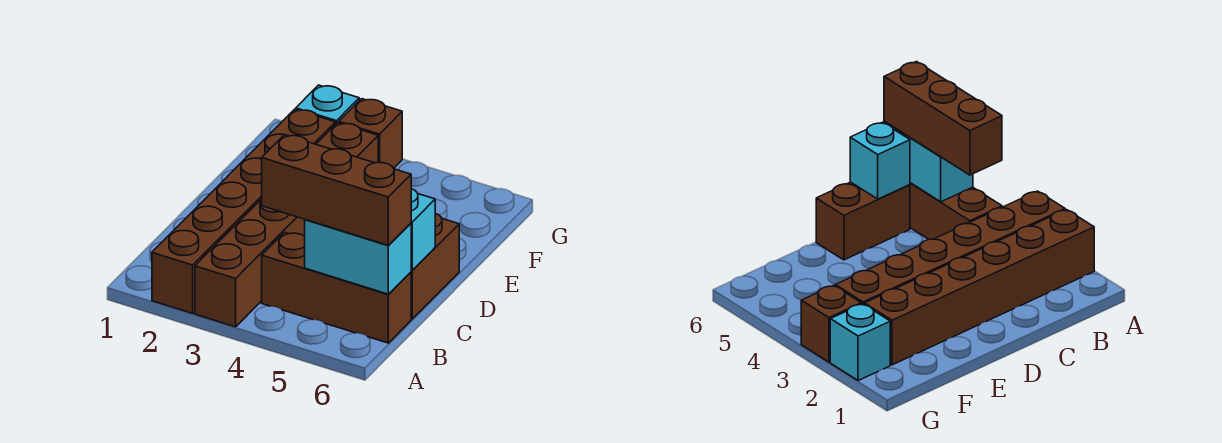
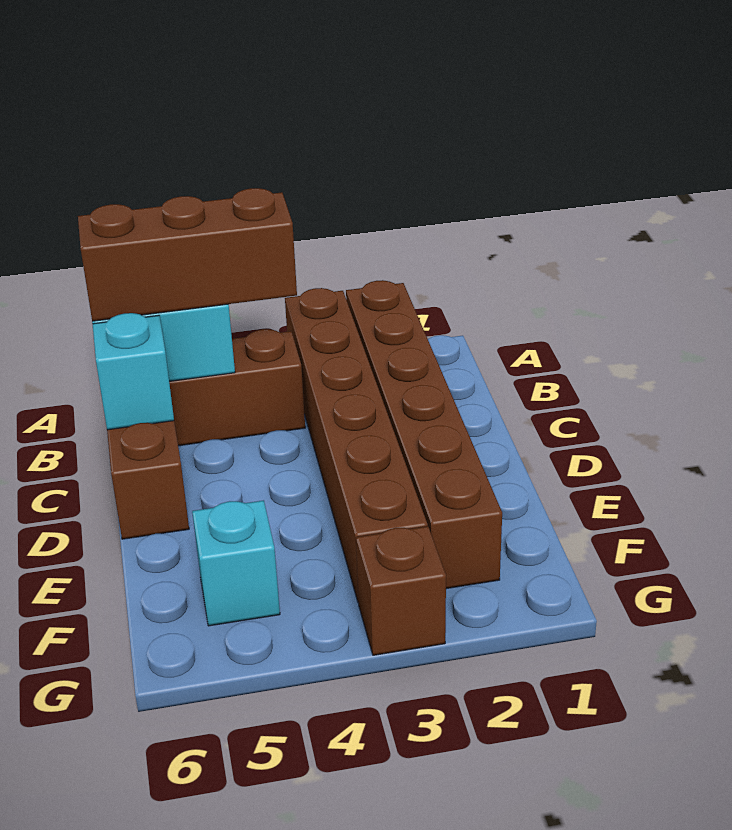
cyan brick G2 level 1 -> cyan brick F5 level 1

